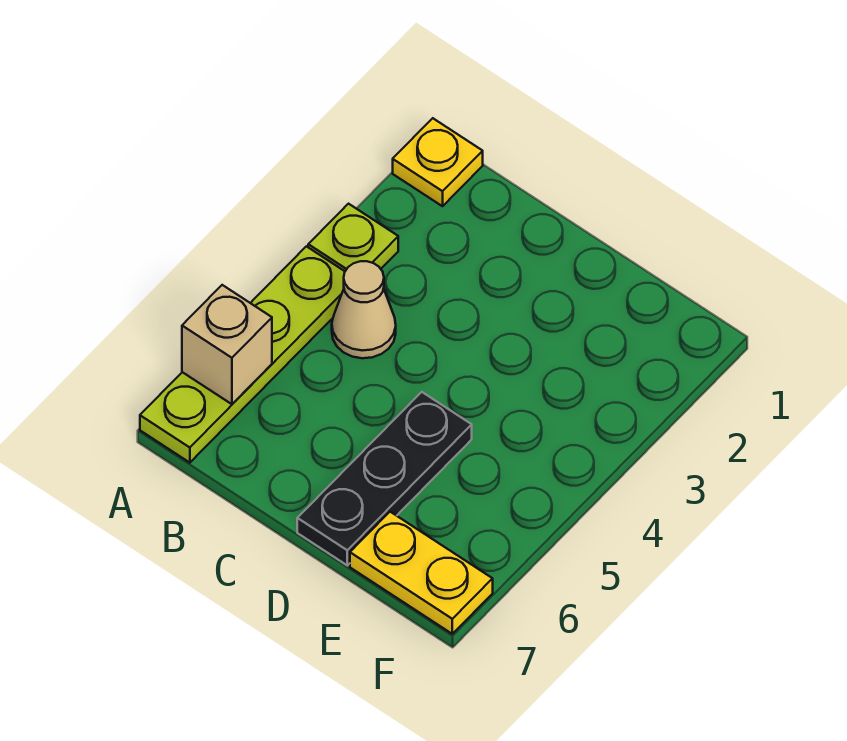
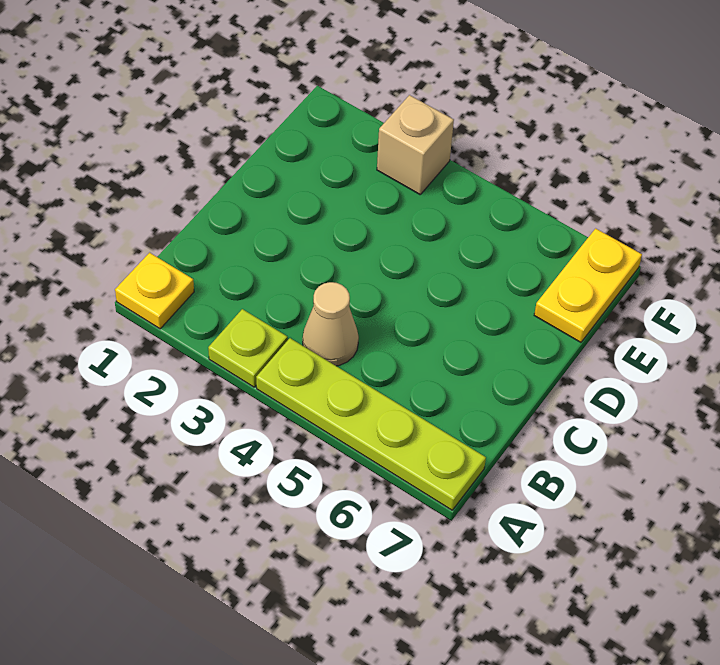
tan brick A6 level 2 -> tan brick F3 level 1
black plate D5:D7 level 1 -> none

